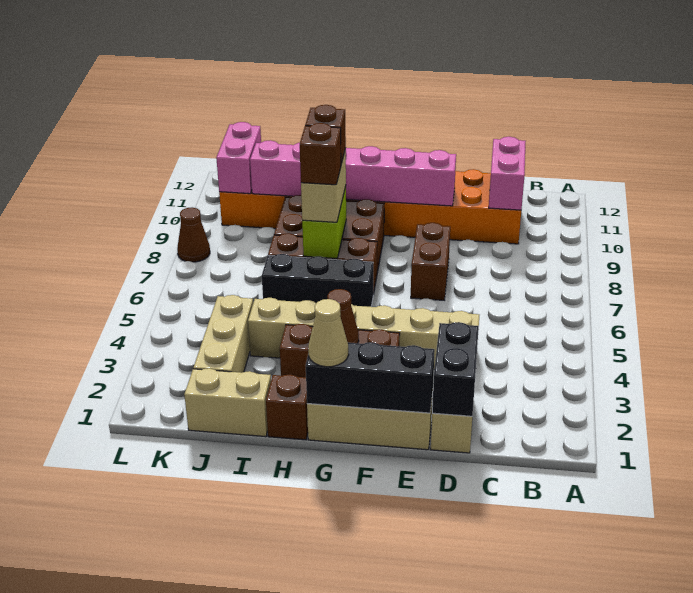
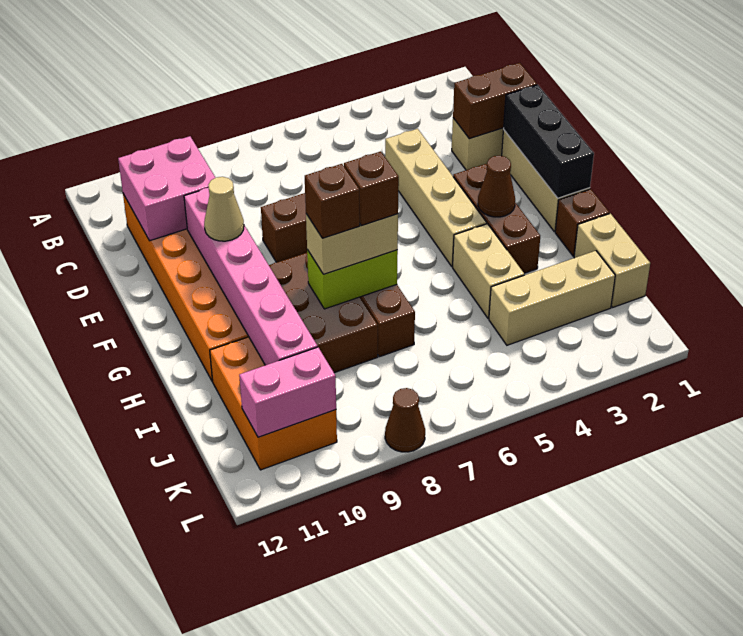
pink brick C10:C11 level 2 -> pink brick C10:D11 level 2
black brick D1:D2 level 2 -> brown brick D1:D2 level 2
tan cone G1 level 3 -> tan cone F10 level 3
black brick G6:I6 level 1 -> none

